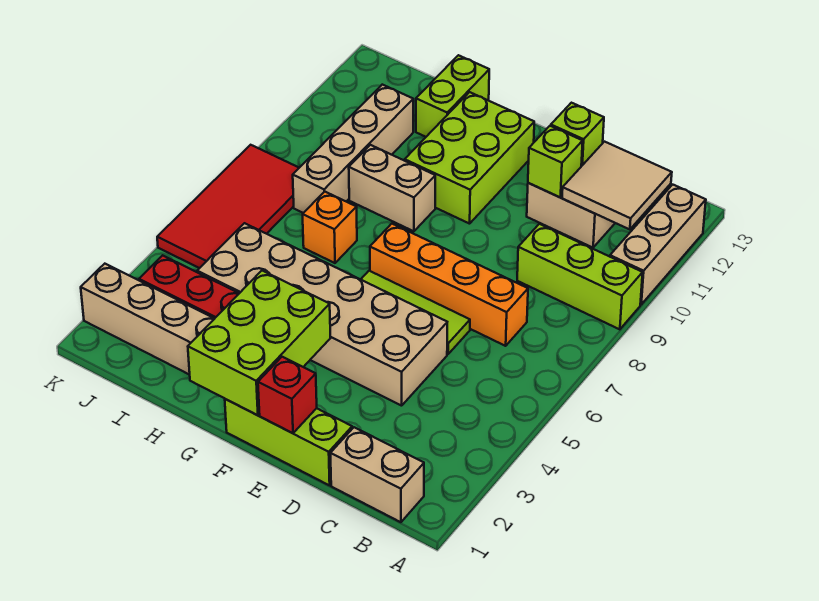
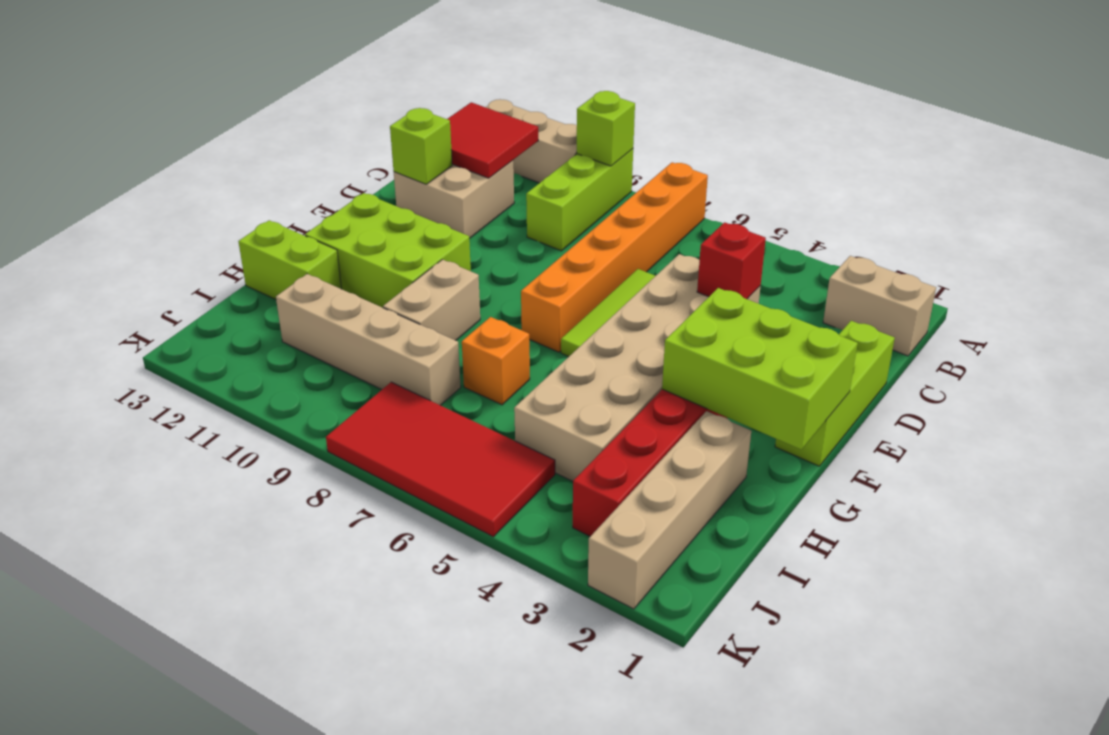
tan brick B1:C1 level 1 -> tan brick B1:B2 level 1
tan tile B11:C12 level 2 -> red tile B11:C12 level 2
orange brick C7:F7 level 1 -> orange brick A7:F7 level 1
lime brick D11 level 2 -> lime brick A9 level 2
red brick E1 level 2 -> red brick D4 level 2

